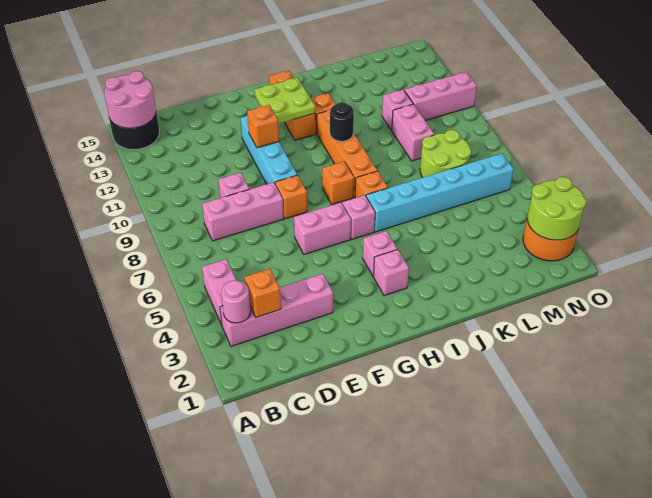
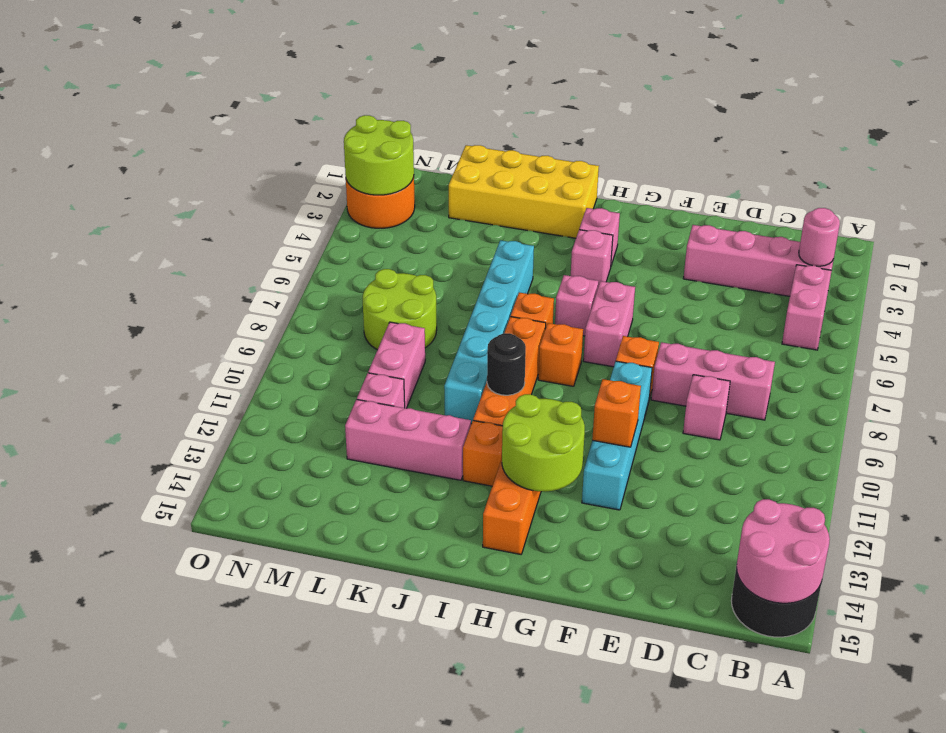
orange brick C3 level 2 -> none
pink brick F6:G6 level 1 -> pink brick G6:G7 level 1
lime plate G12:H13 level 2 -> lime round brick G12:H13 level 2
none -> yellow brick I1:L2 level 1
cyan brick I6:N6 level 1 -> cyan brick J5:J10 level 1
pink brick M11:O11 level 1 -> pink brick J12:L12 level 1

